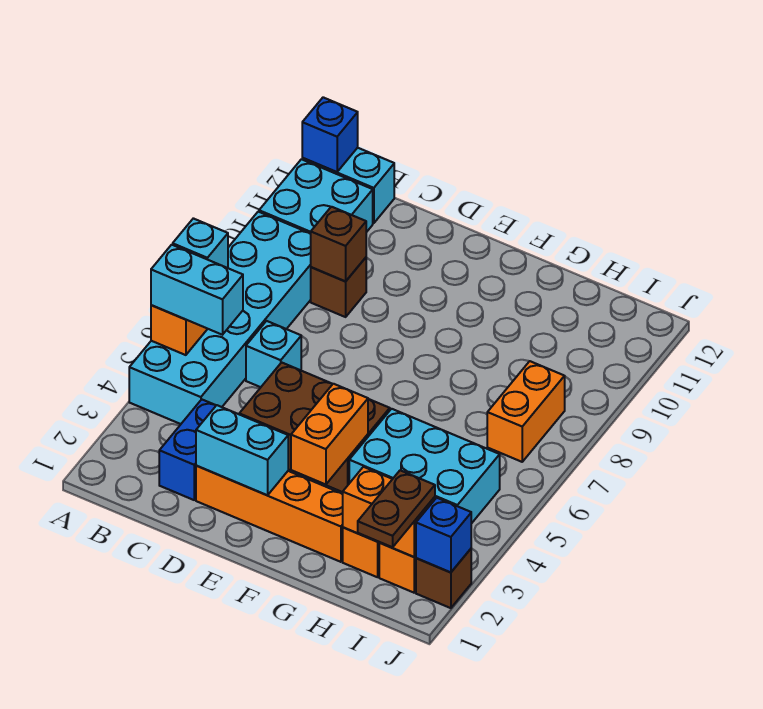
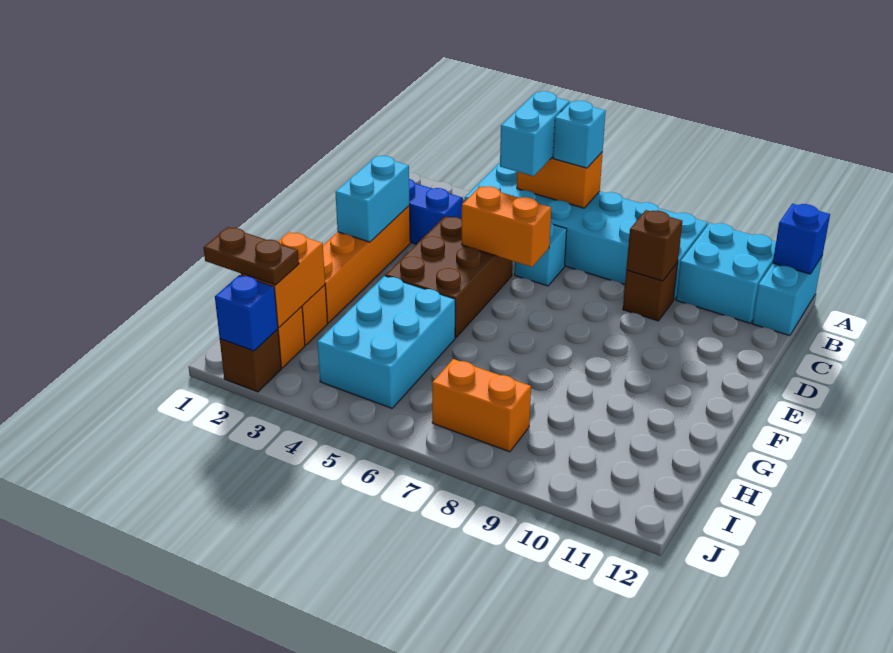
orange brick F3:F4 level 2 -> orange brick D5:D6 level 2

